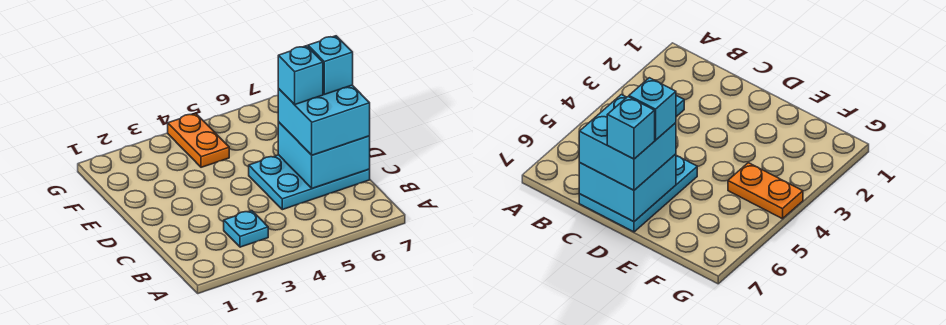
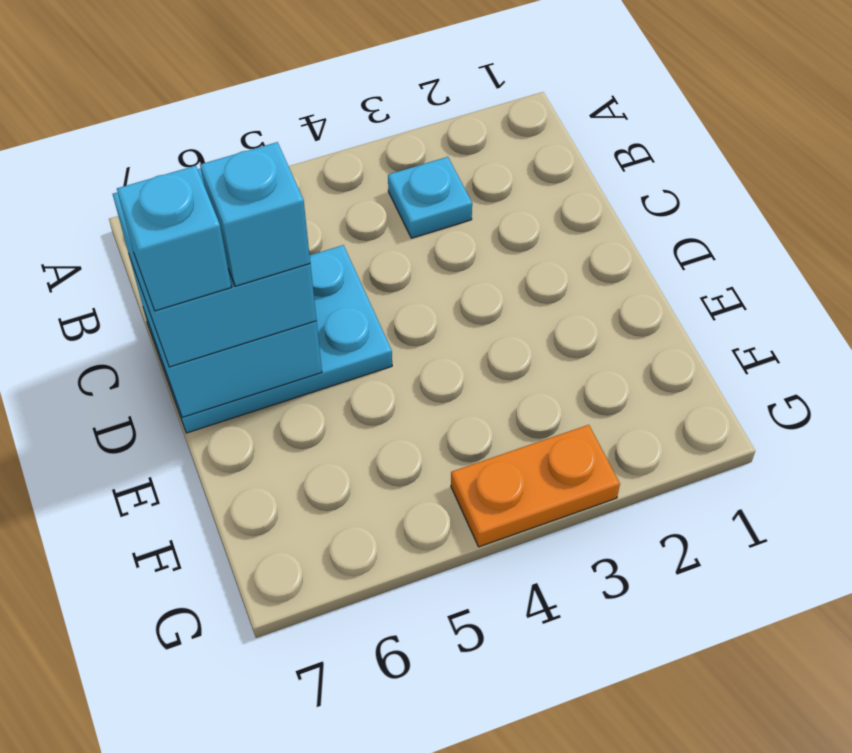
orange plate F4:G4 level 1 -> orange plate G3:G4 level 1

